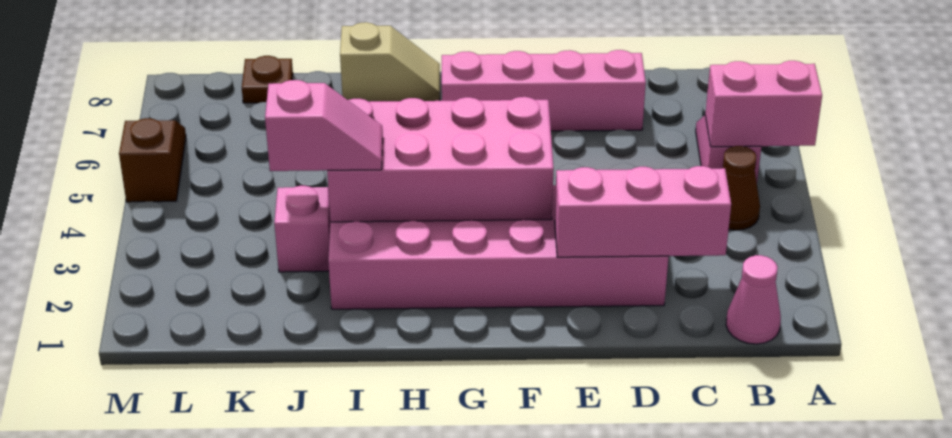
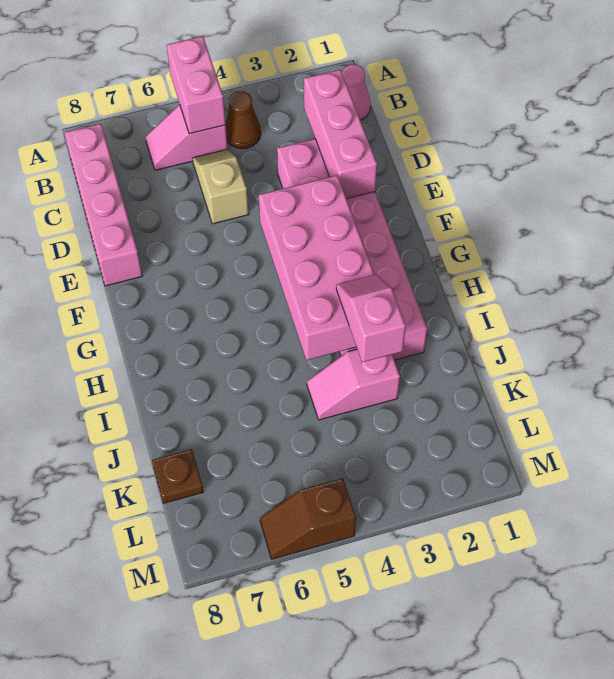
pink brick D7:G7 level 1 -> pink brick B8:E8 level 1
tan slope H8:I8 level 1 top I -> tan slope C5:D5 level 1 top D

